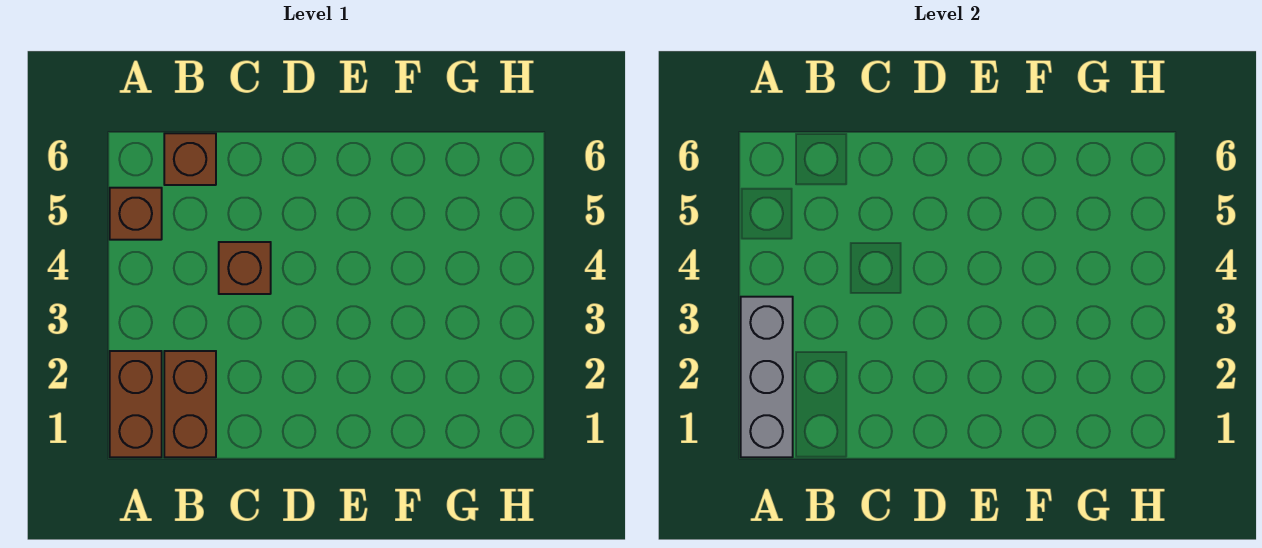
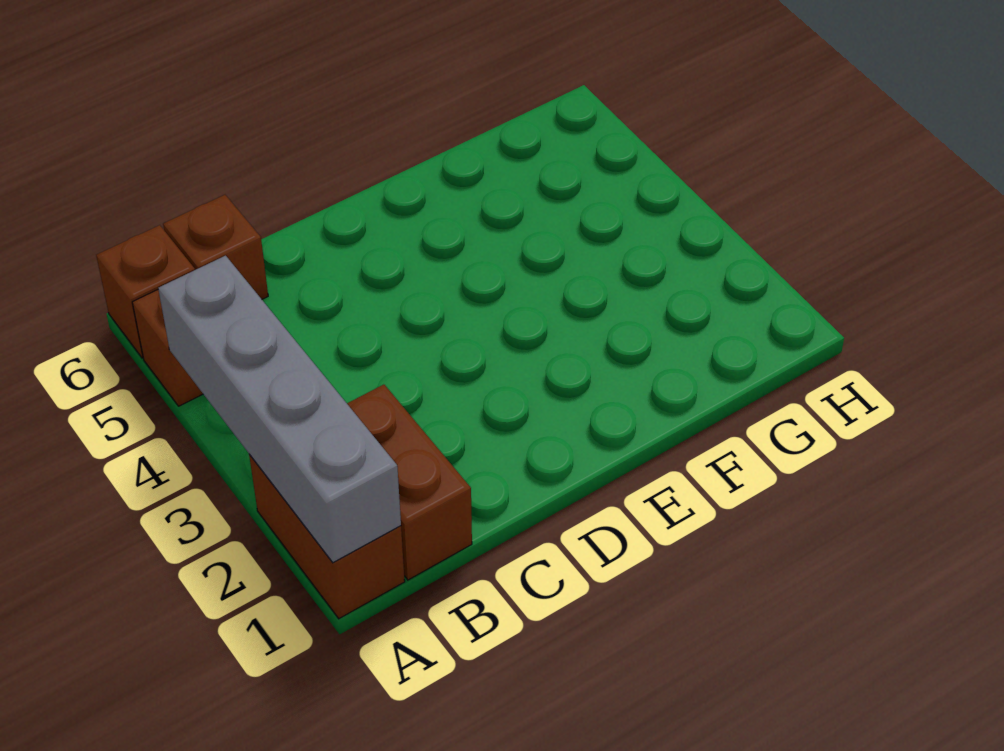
grey brick A1:A3 level 2 -> grey brick A1:A4 level 2
brown brick C4 level 1 -> brown brick A6 level 1

